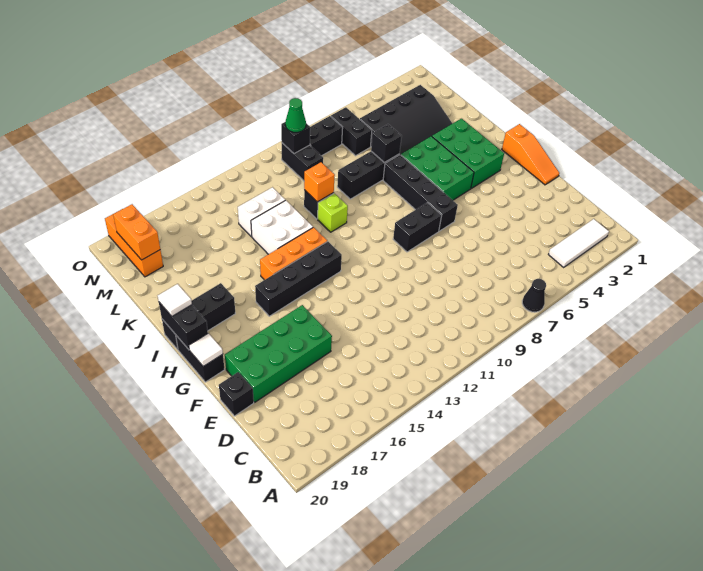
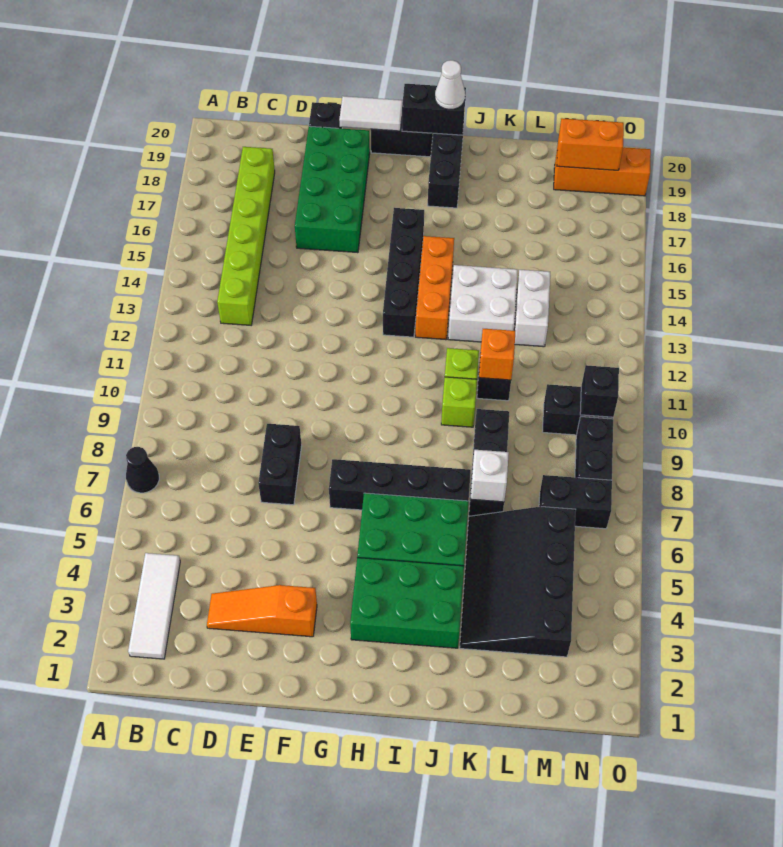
none -> lime brick C13:C18 level 1
orange slope F1:H1 level 1 top H -> orange slope D3:F3 level 1 top F
black brick G8:G9 level 1 -> black brick E7:E8 level 1
white tile G20 level 2 -> white tile F20:G20 level 2
white tile I20 level 3 -> white cone I20 level 3
none -> lime brick J10 level 1
black brick K7 level 2 -> white brick K7 level 2
green cone N10 level 3 -> none

